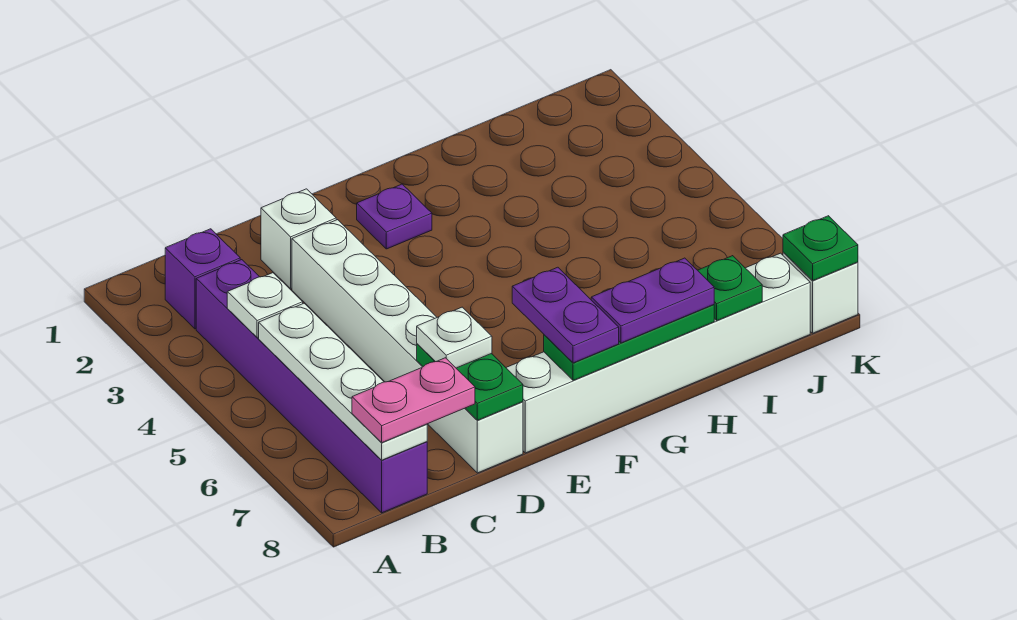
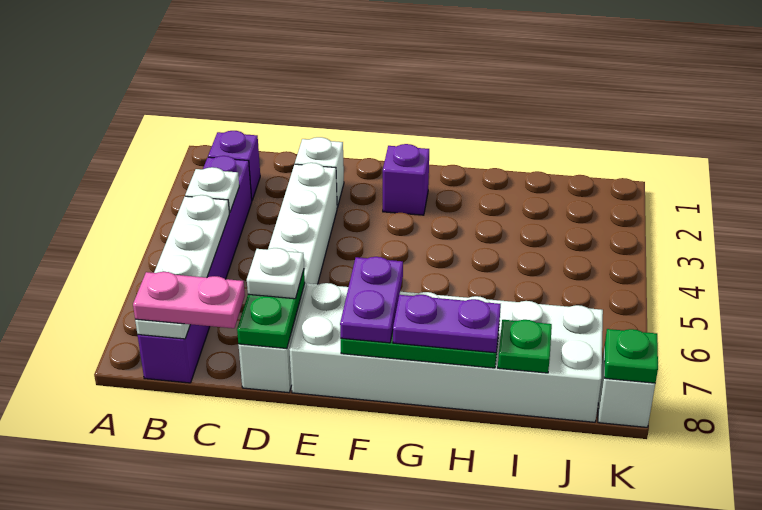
white brick E8:J8 level 1 -> white brick E7:J8 level 1
purple plate F2 level 1 -> purple brick F2 level 1

